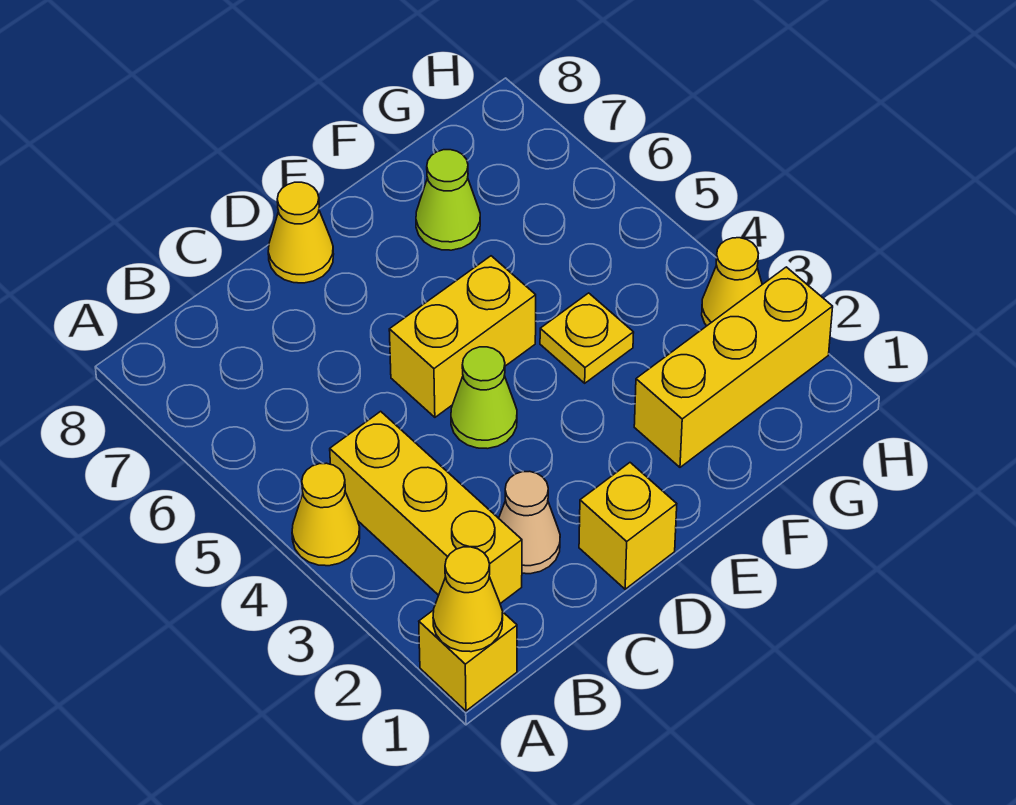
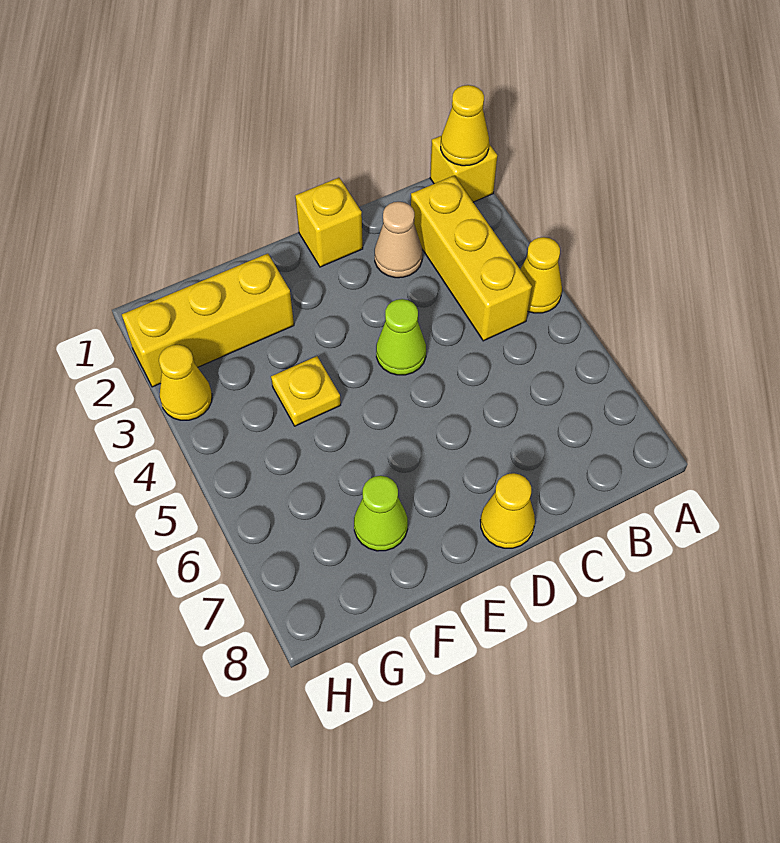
yellow brick D5:E5 level 1 -> none

